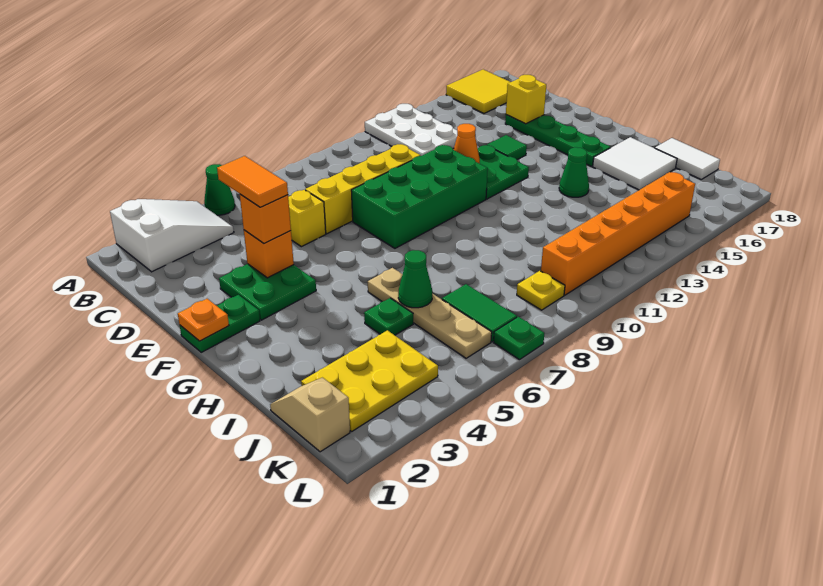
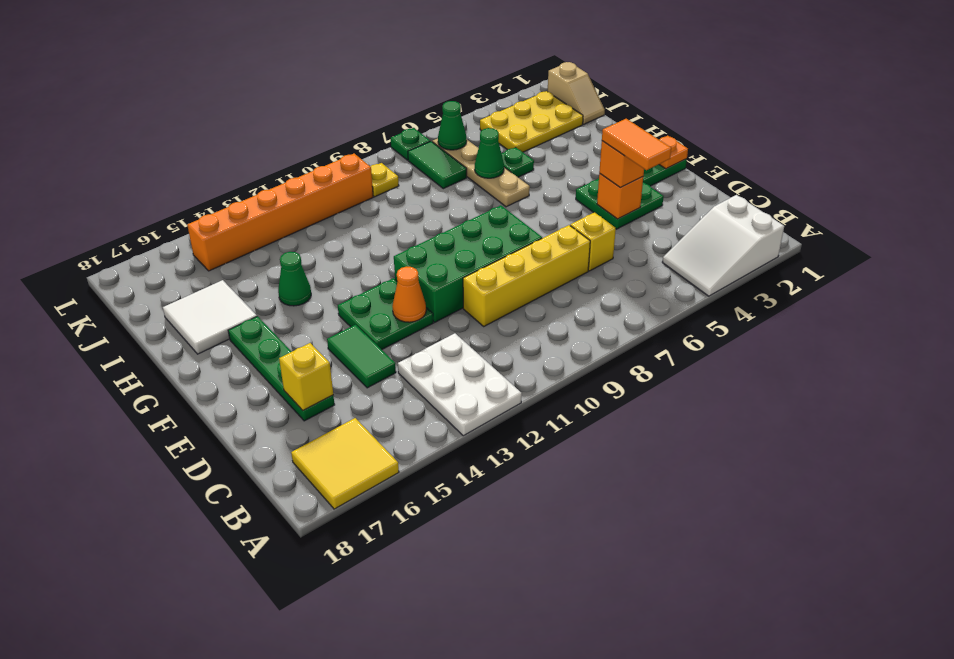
green cone A5 level 1 -> green cone K6 level 2
green tile E14 level 1 -> green tile D14:E14 level 1
white tile I18:J18 level 1 -> none

